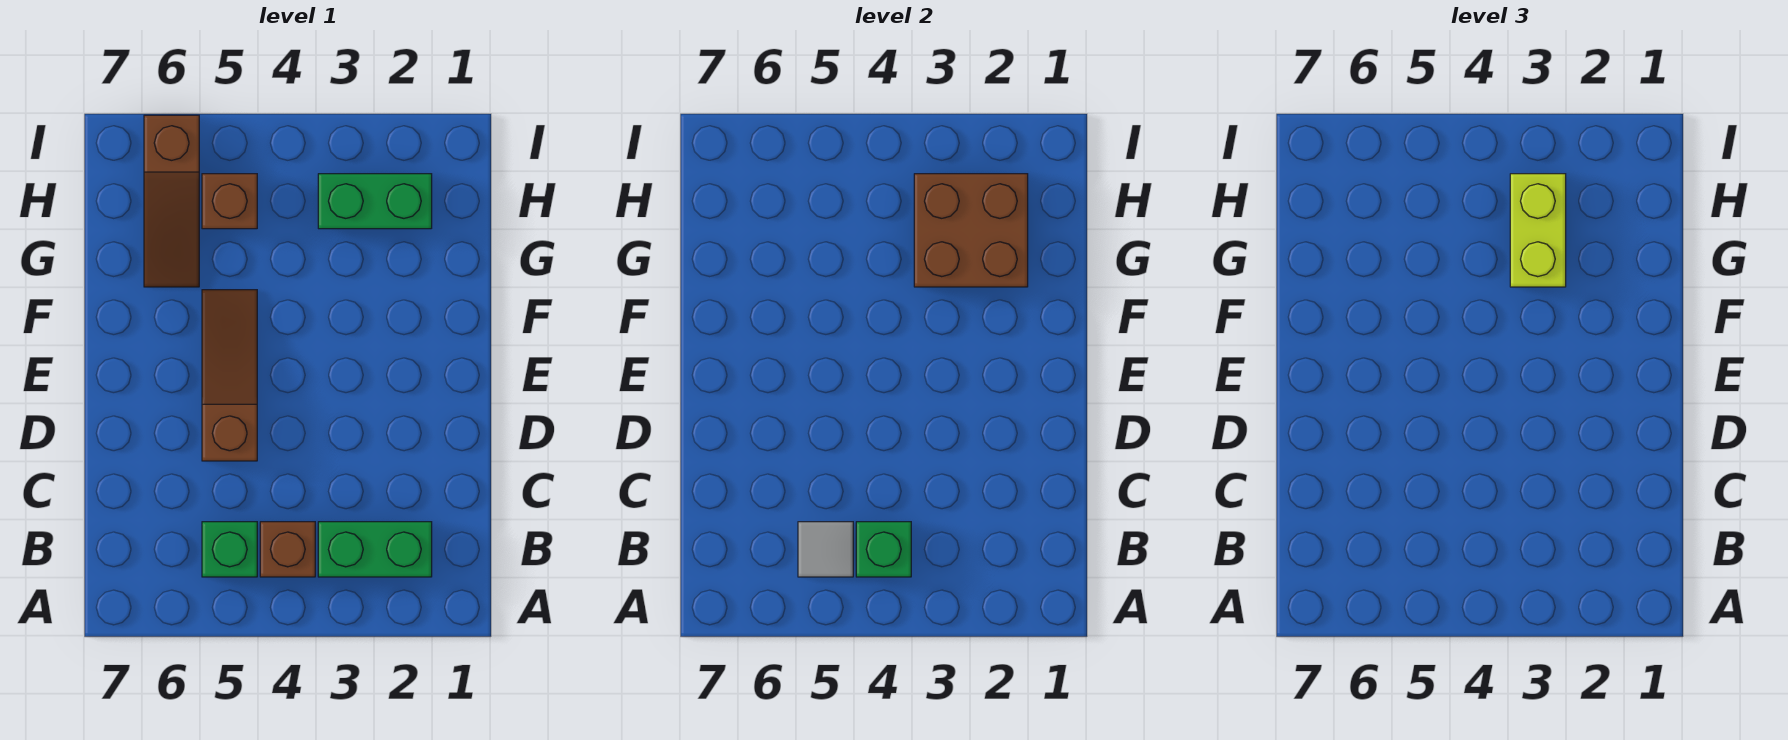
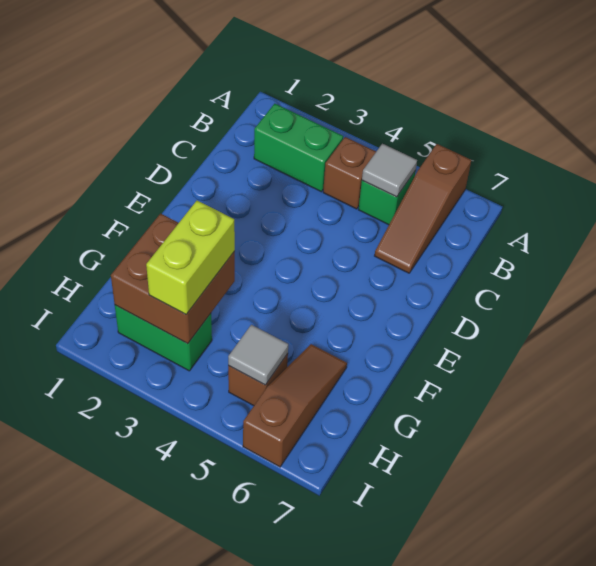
green brick B4 level 2 -> none
brown slope D5:F5 level 1 top D -> brown slope A6:C6 level 1 top A
none -> grey tile H5 level 2

